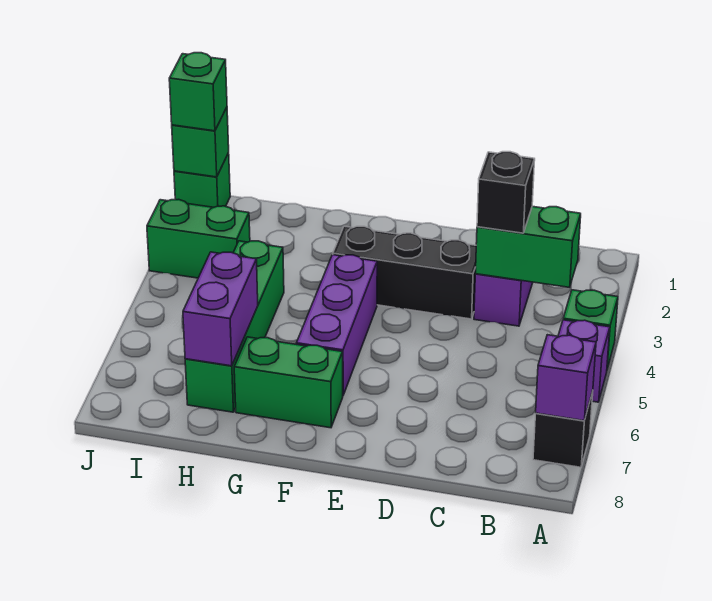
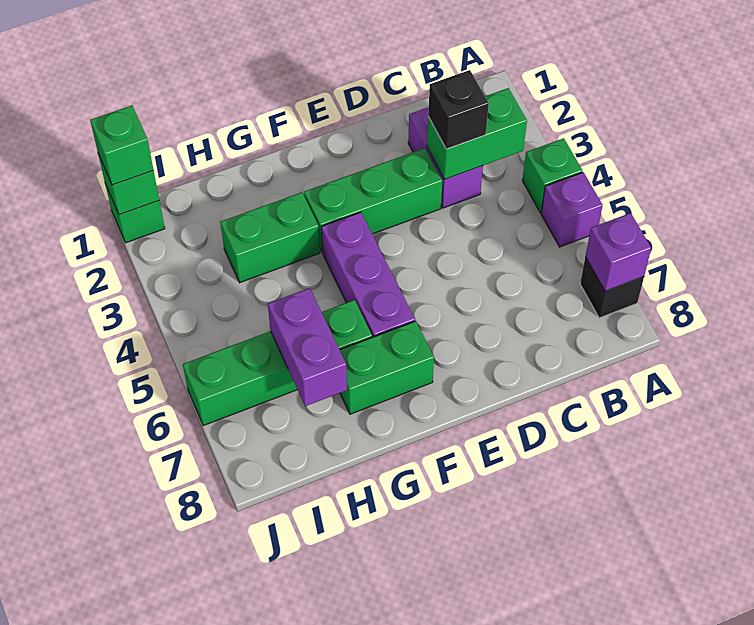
black brick D3:F3 level 1 -> green brick D3:F3 level 1
green brick H4:H7 level 1 -> green brick G6:J6 level 1
green brick I3:J3 level 1 -> green brick G3:H3 level 1

